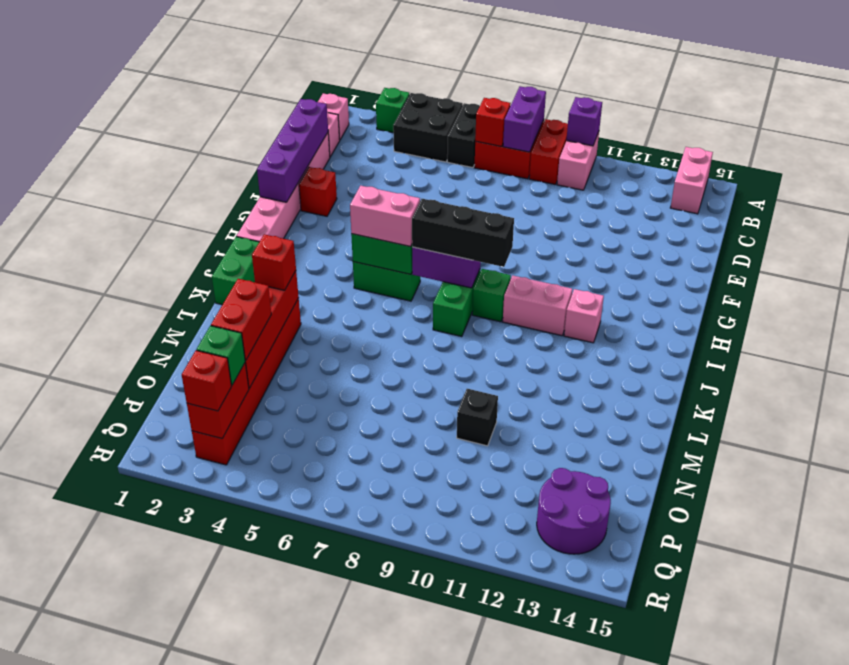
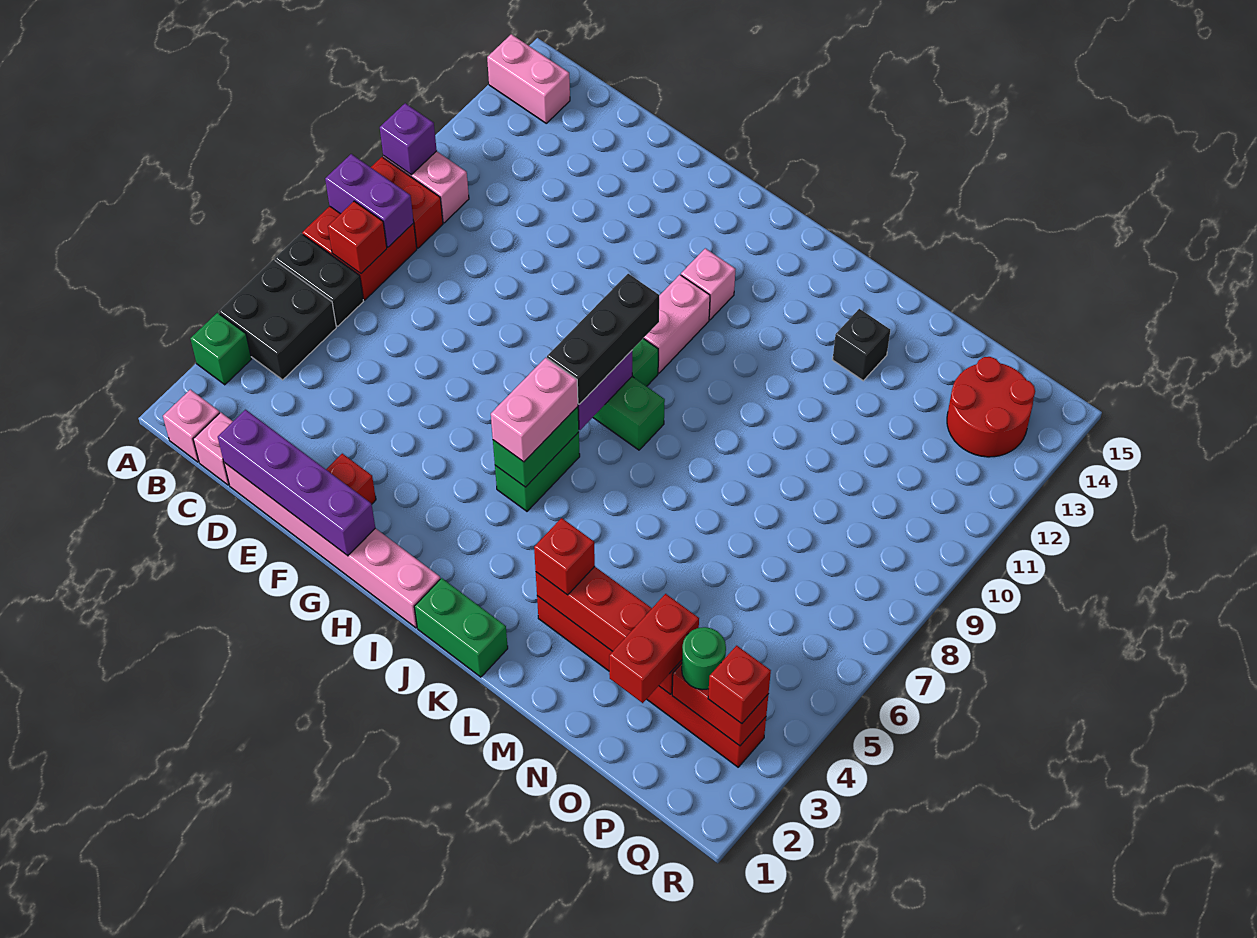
red brick N3:O3 level 3 -> red brick O2:O3 level 3
black brick N10 level 1 -> black brick M13 level 1
green brick P3 level 3 -> green round brick P3 level 3
purple round brick P13:Q14 level 1 -> red round brick P13:Q14 level 1

